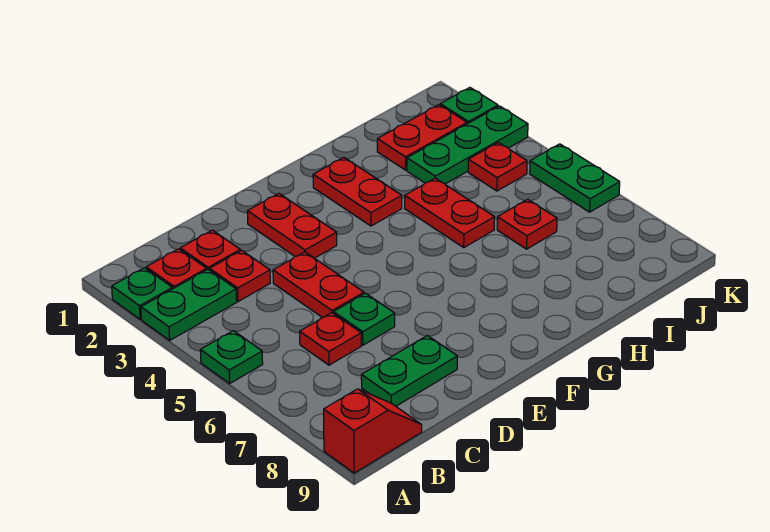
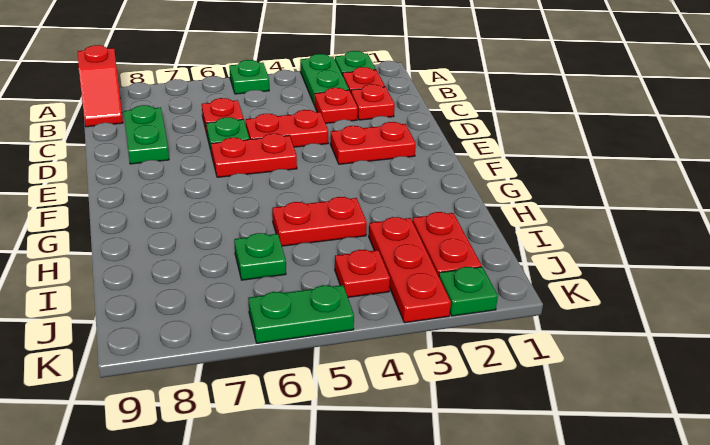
red plate G2:G3 level 1 -> red plate E5:E6 level 1
green plate I3:K3 level 1 -> red plate I3:K3 level 1
red plate I6 level 1 -> green plate I6 level 1

